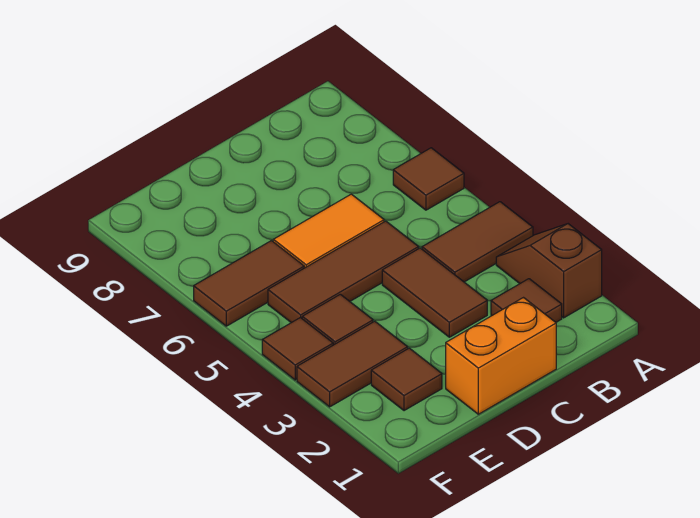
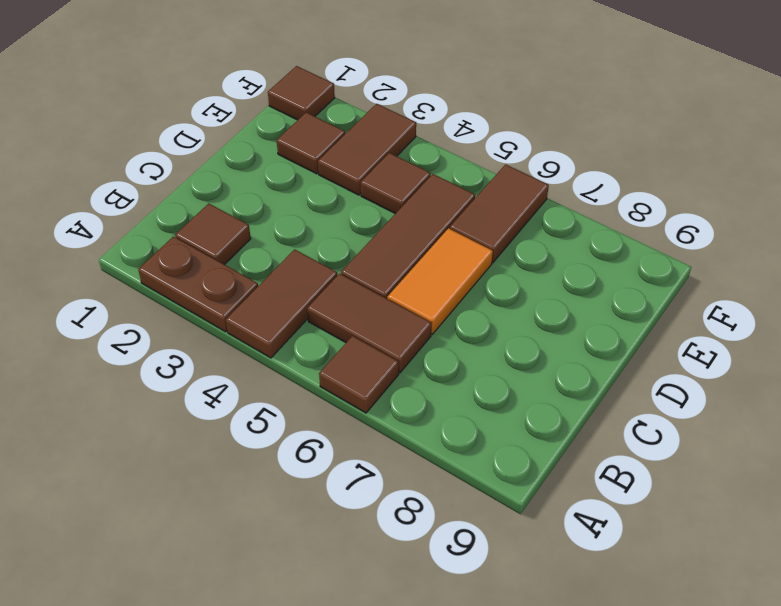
brown slope A2:A3 level 1 top 2 -> brown plate A2:A3 level 1
orange brick C1:D1 level 1 -> none
brown tile C3:C4 level 1 -> brown tile B5:B6 level 1
brown tile F4 level 1 -> brown tile F1 level 1

